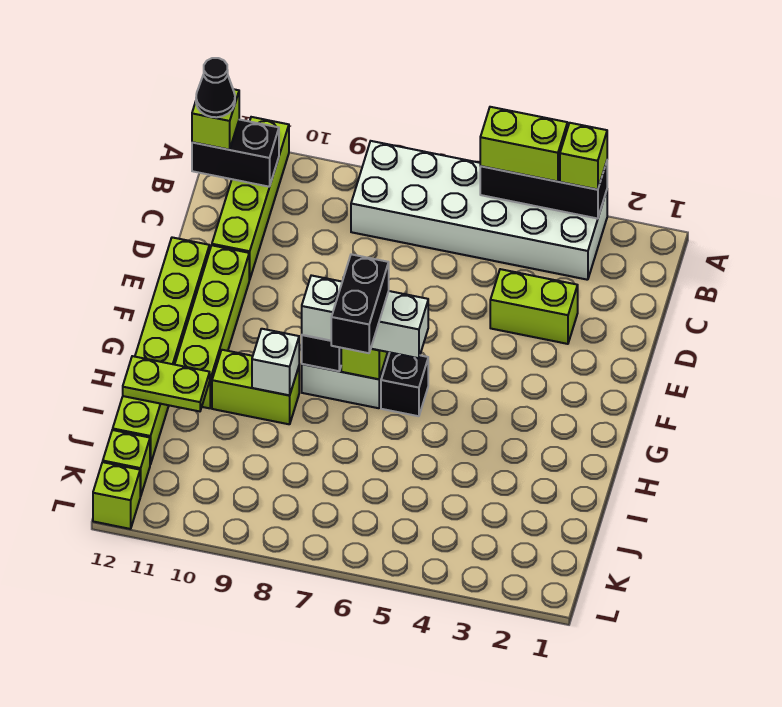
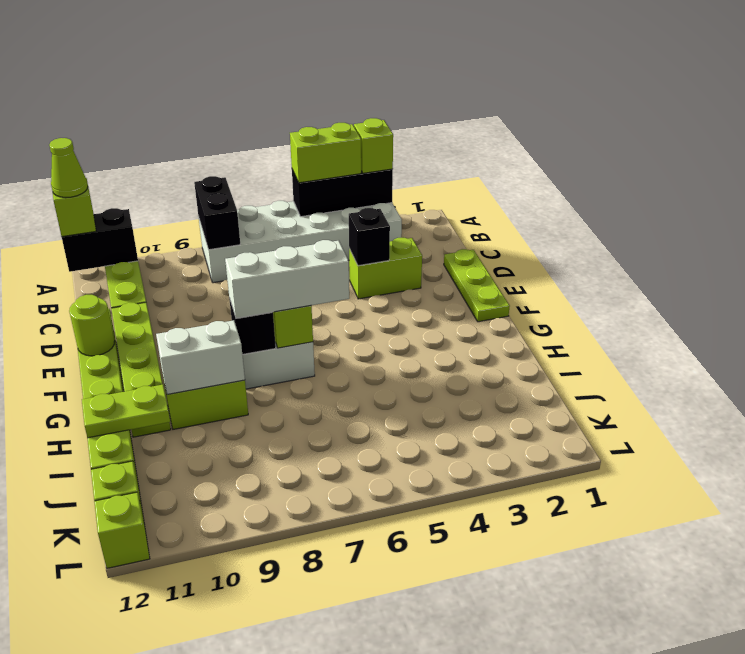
black cone B12 level 4 -> lime cone B12 level 4
none -> lime plate D1:F1 level 1
none -> lime round brick F12 level 2
black brick G6 level 1 -> black brick D4 level 2
black brick G7:H7 level 4 -> black brick A8:B8 level 2
white brick H9 level 2 -> white brick H9:H10 level 2

